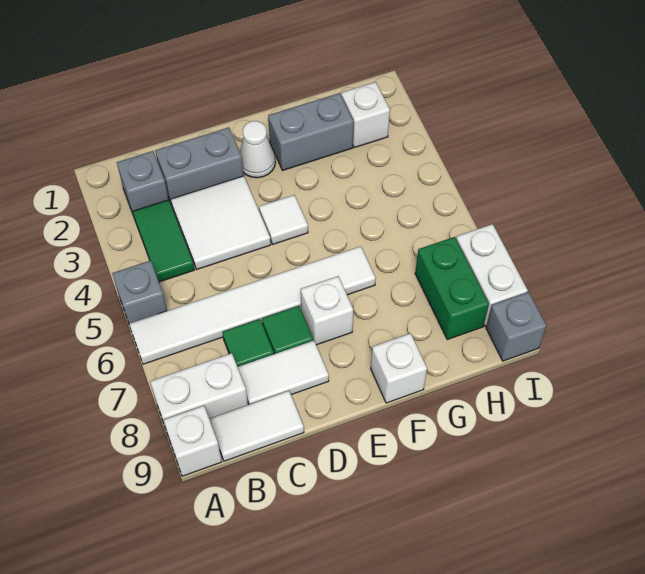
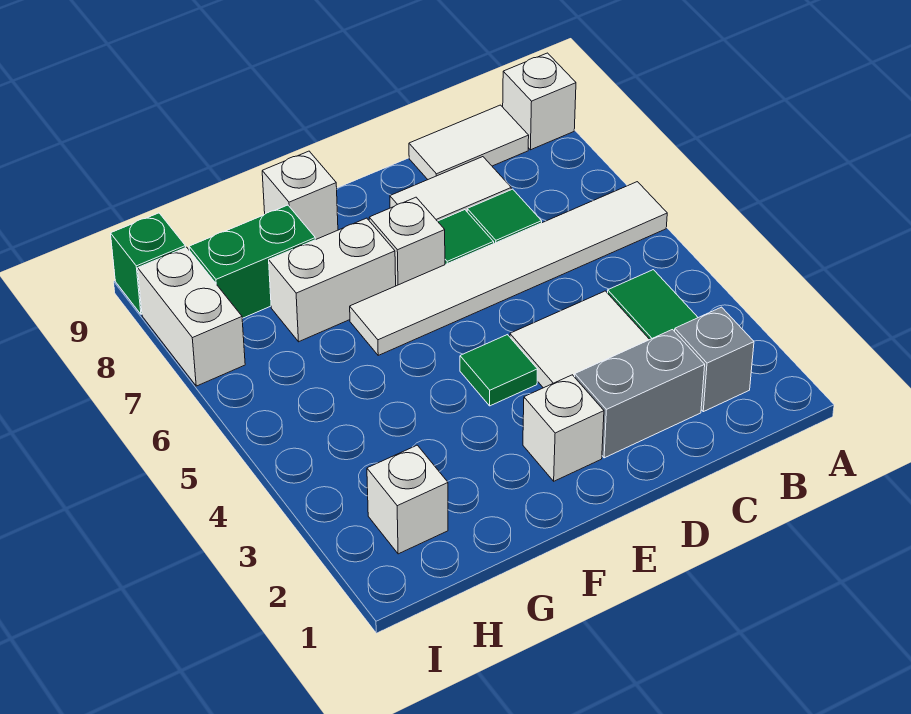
grey brick A5 level 1 -> none
white brick A8:B8 level 1 -> white brick F7:G7 level 1
white cone E2 level 1 -> white brick E2 level 1
white tile E4 level 1 -> green tile E4 level 1
grey brick F2:G2 level 1 -> none
green brick H7:H8 level 1 -> green brick G8:H8 level 1
grey brick I9 level 1 -> green brick I9 level 1

